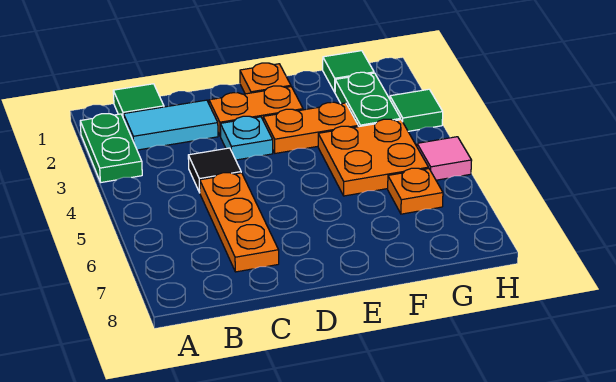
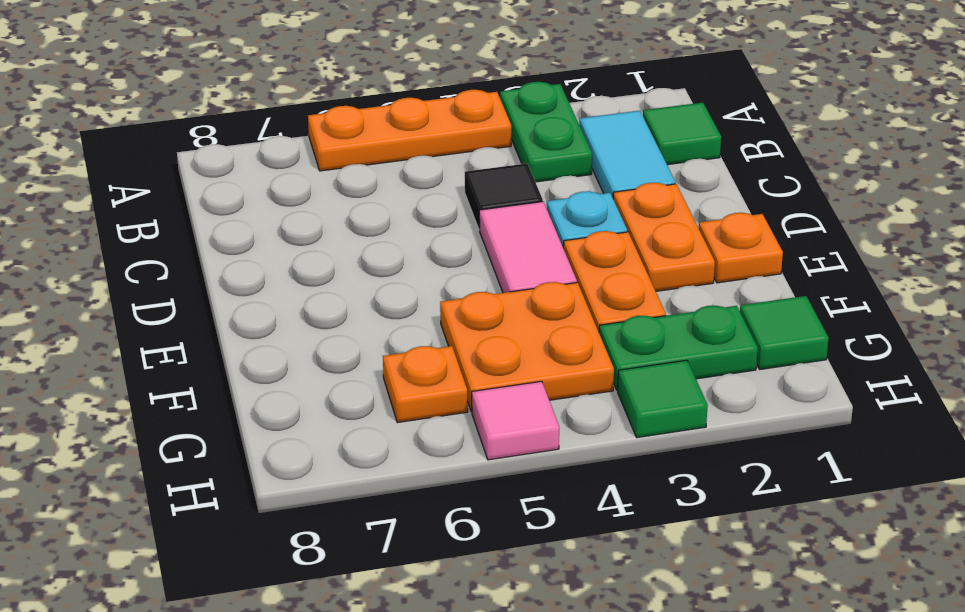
green plate A2:A3 level 1 -> green plate A3:B3 level 1
orange plate C5:C7 level 1 -> orange plate A4:A6 level 1
none -> pink tile D4:E4 level 1

